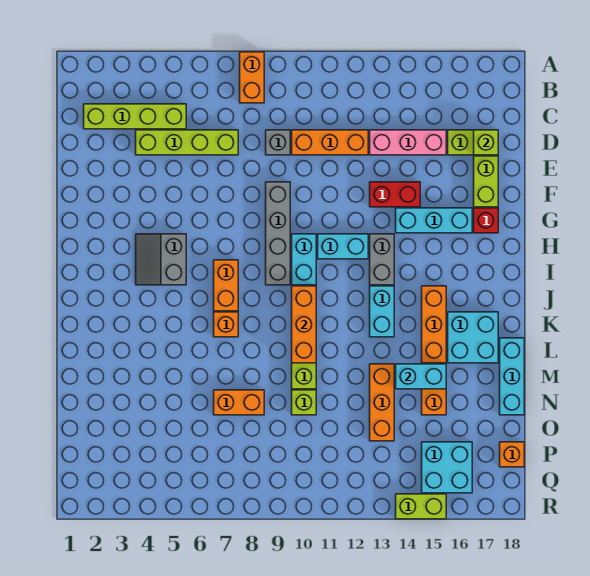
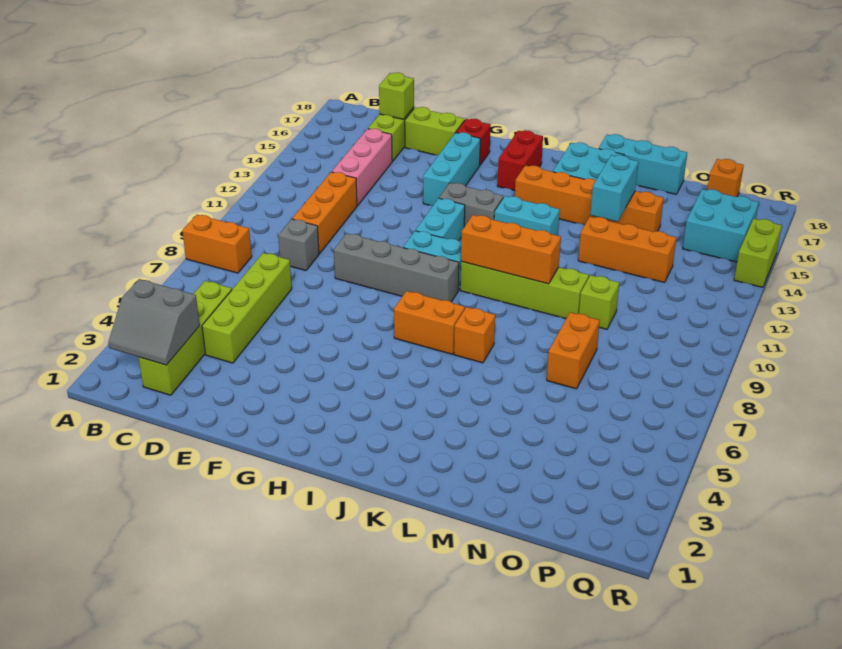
red brick F13:F14 level 1 -> red brick I16:I17 level 1
grey slope H4:I5 level 1 top 5 -> grey slope B2:C3 level 2 top 3

